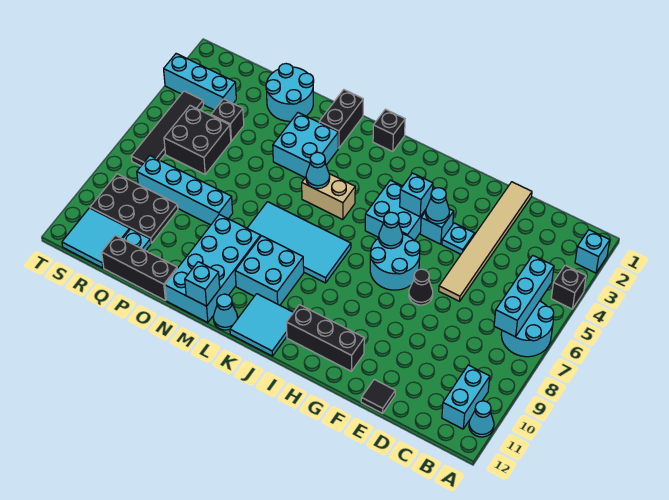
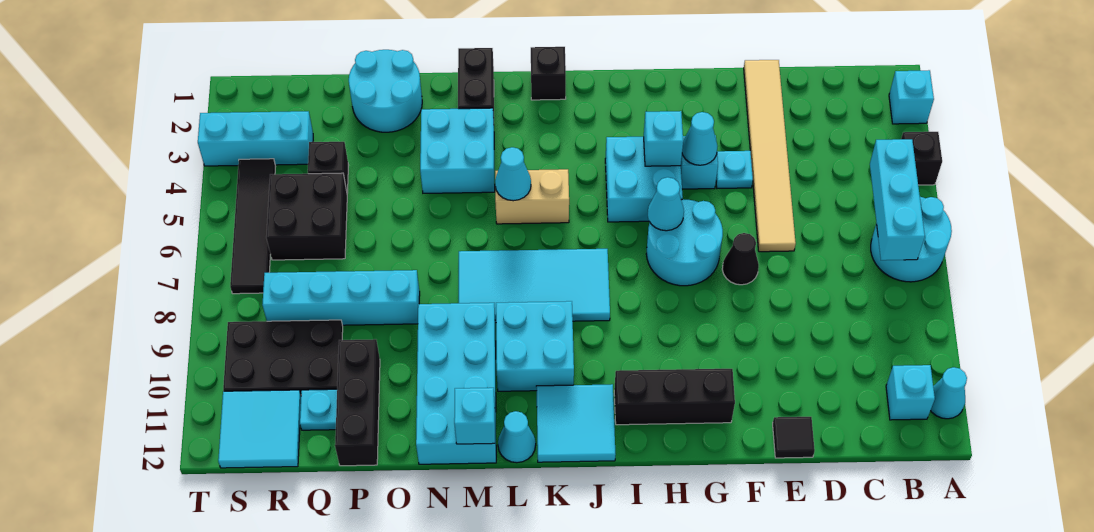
cyan brick B10:B11 level 1 -> cyan brick B11 level 1
black brick O12:Q12 level 1 -> black brick P10:P12 level 1

